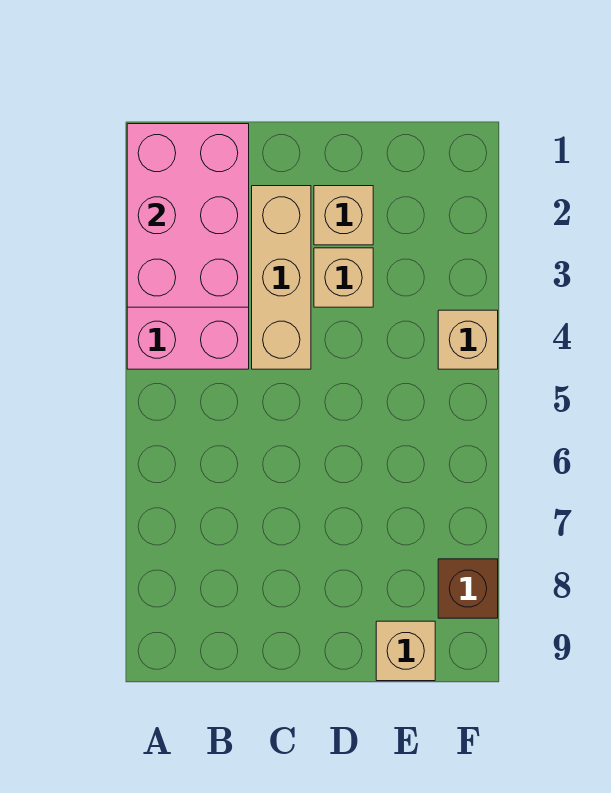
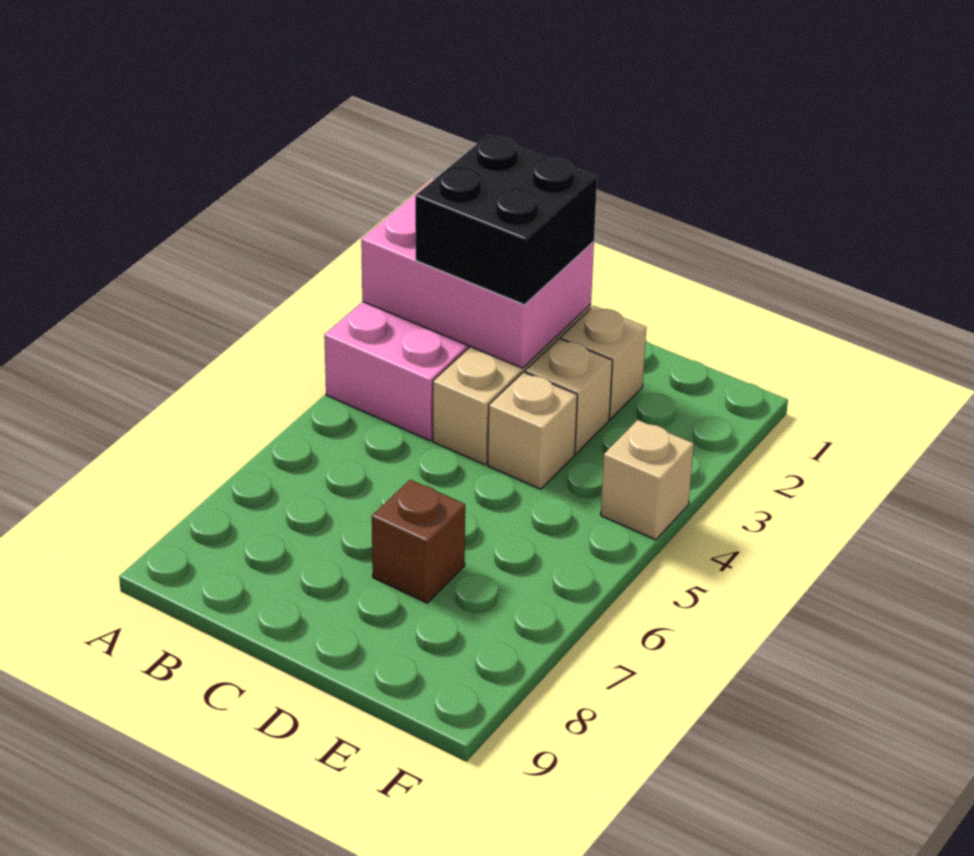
pink brick A1:B3 level 2 -> pink brick A2:C3 level 2
none -> black brick B2:C3 level 3
tan brick E9 level 1 -> tan brick D4 level 1
brown brick F8 level 1 -> brown brick D7 level 1

